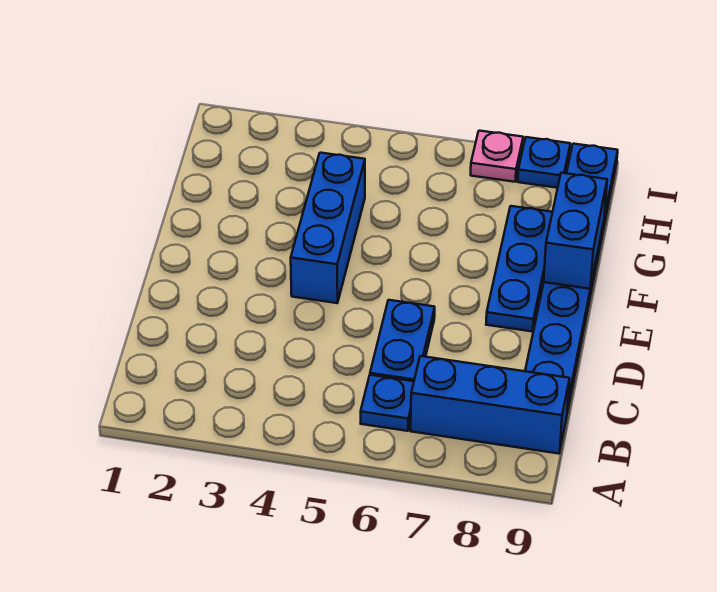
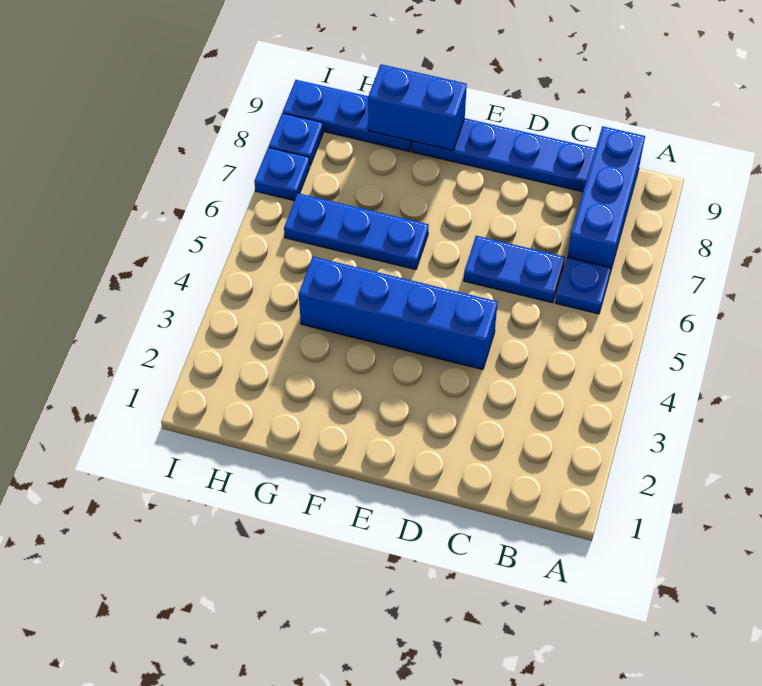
blue brick E4:G4 level 1 -> blue brick D4:G4 level 1
blue plate E8:G8 level 1 -> blue plate F6:H6 level 1
pink plate I7 level 1 -> blue plate I7 level 1

